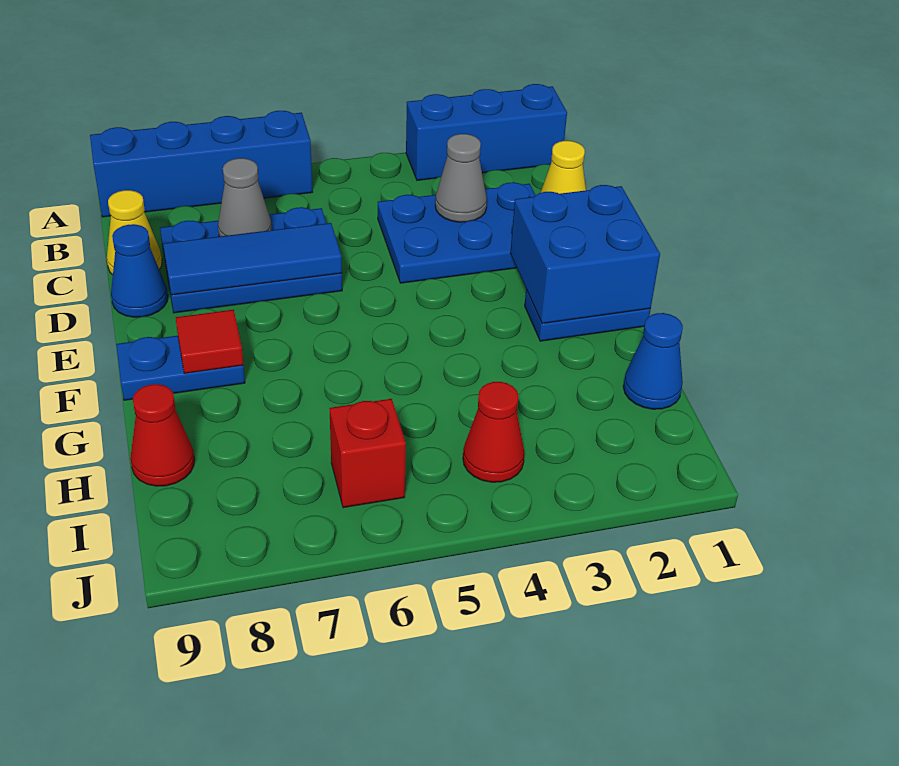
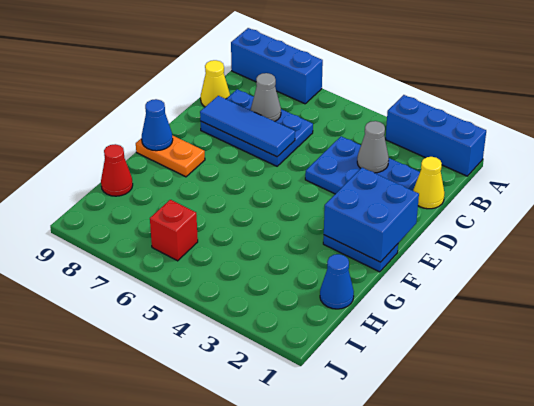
blue brick A6:A9 level 1 -> blue brick A7:A9 level 1
blue cone D9 level 1 -> blue cone F9 level 2
blue plate F8:F9 level 1 -> orange plate F8:F9 level 1
red tile F8 level 2 -> none
red cone I4 level 1 -> none

